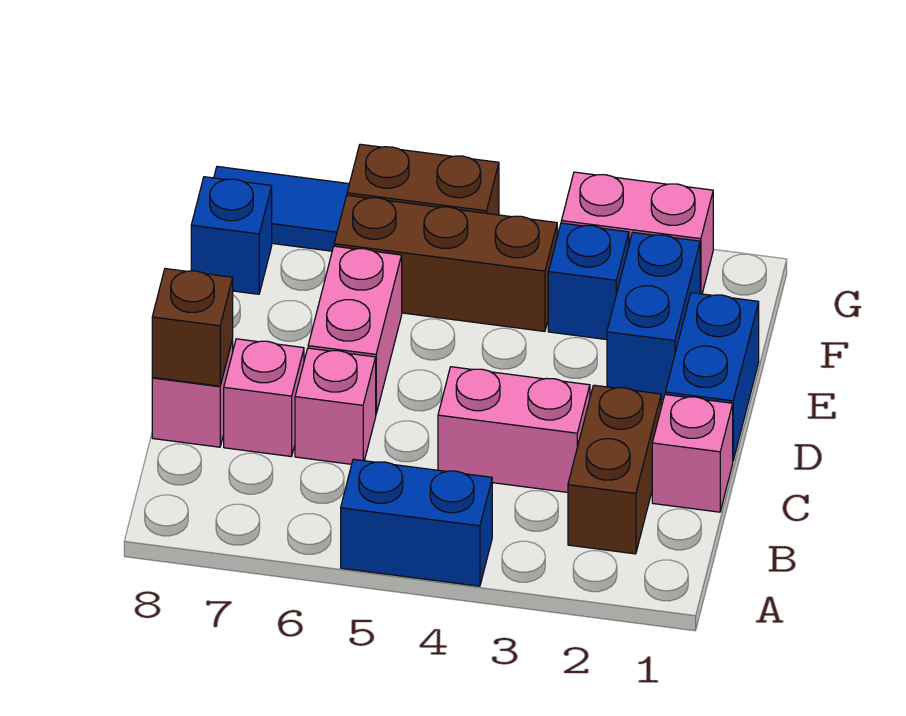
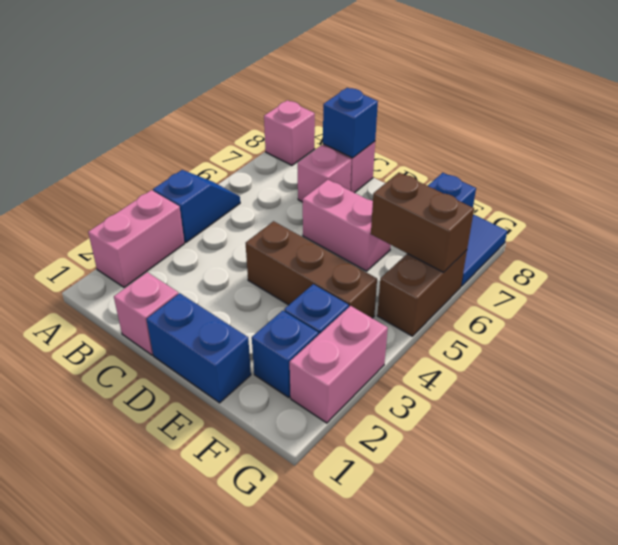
blue brick A4:A5 level 1 -> blue slope A4:A5 level 1 top 4
brown brick B2:C2 level 1 -> brown brick F6:G6 level 2
pink brick C3:C4 level 1 -> pink brick A2:A3 level 1
pink brick C6 level 1 -> pink brick A8 level 1
brown brick C8 level 2 -> blue brick C8 level 2
blue brick E2:F2 level 1 -> blue brick F2 level 1
brown brick F4:F6 level 1 -> brown brick D4:F4 level 1

